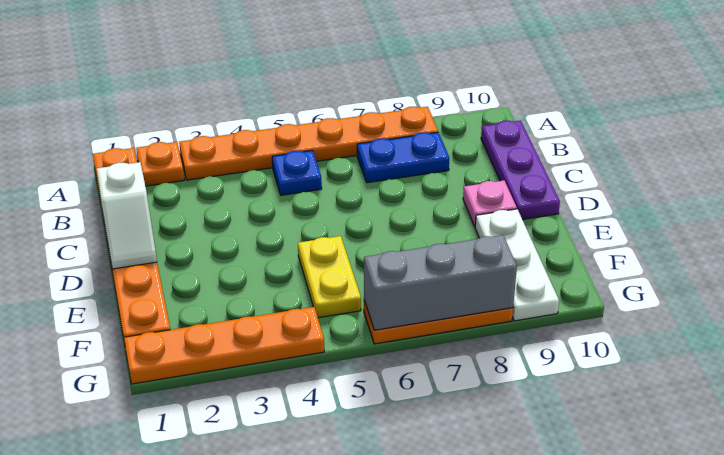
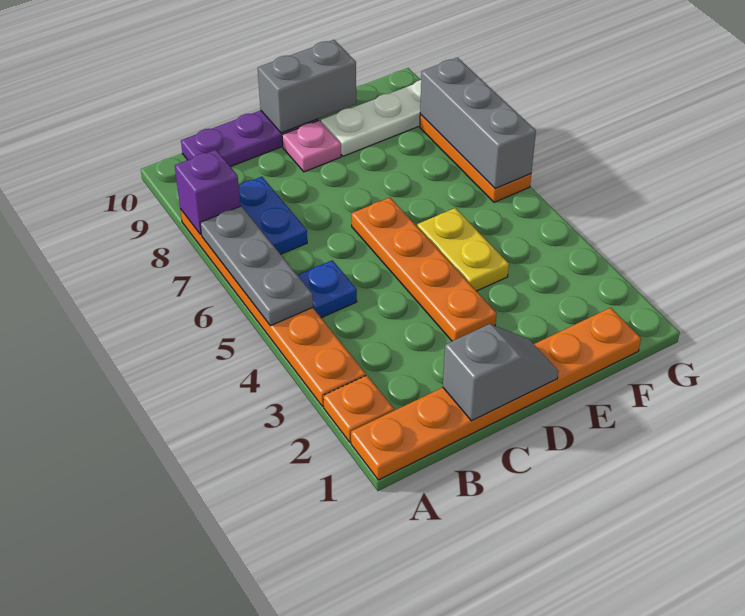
none -> grey plate A5:A7 level 2
none -> purple brick A8 level 2
white slope C1:D1 level 2 top C -> grey slope C1:D1 level 2 top C
none -> grey brick D10:E10 level 2
yellow plate E5:F5 level 1 -> yellow plate E4:E5 level 1
orange plate G1:G4 level 1 -> orange plate D3:D6 level 1

